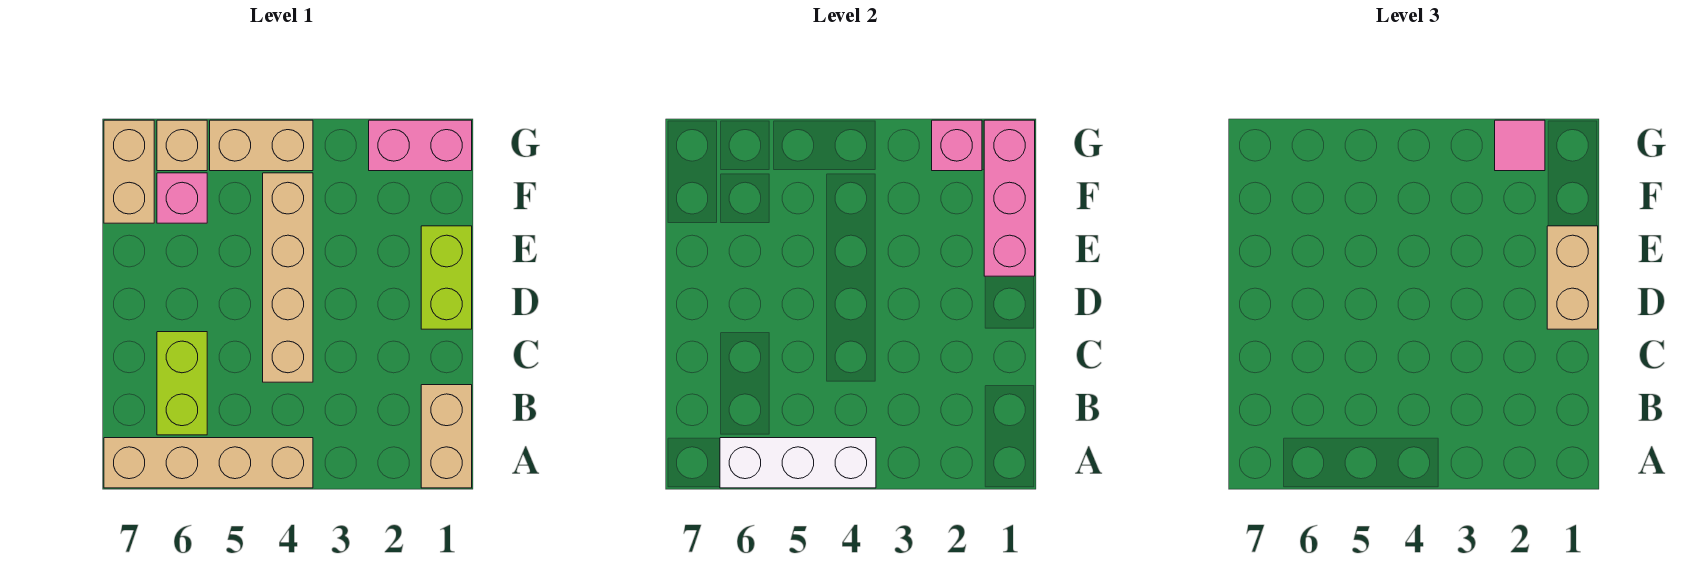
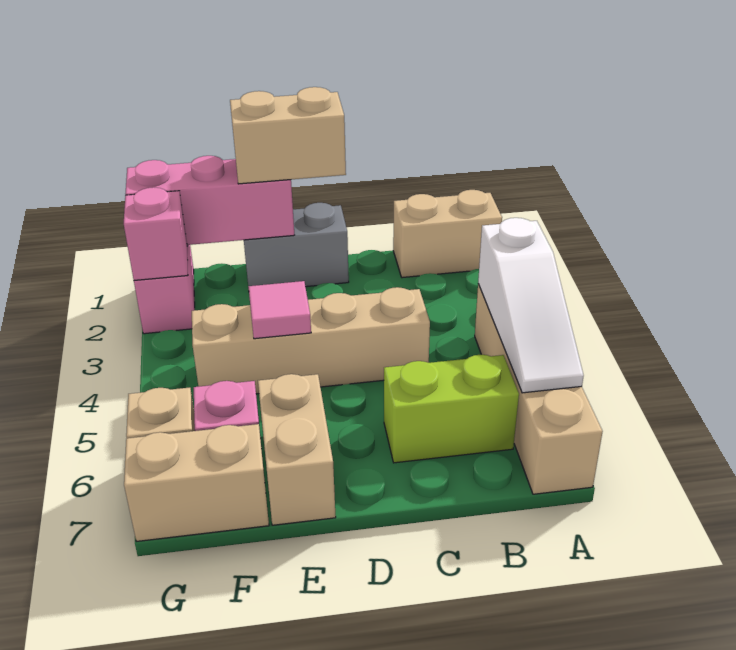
white brick A4:A6 level 2 -> white slope A4:A6 level 2 top 4
lime brick D1:E1 level 1 -> grey brick D1:E1 level 1
pink tile G2 level 3 -> pink tile E4 level 2
tan brick G4:G5 level 1 -> tan brick E6:E7 level 1

